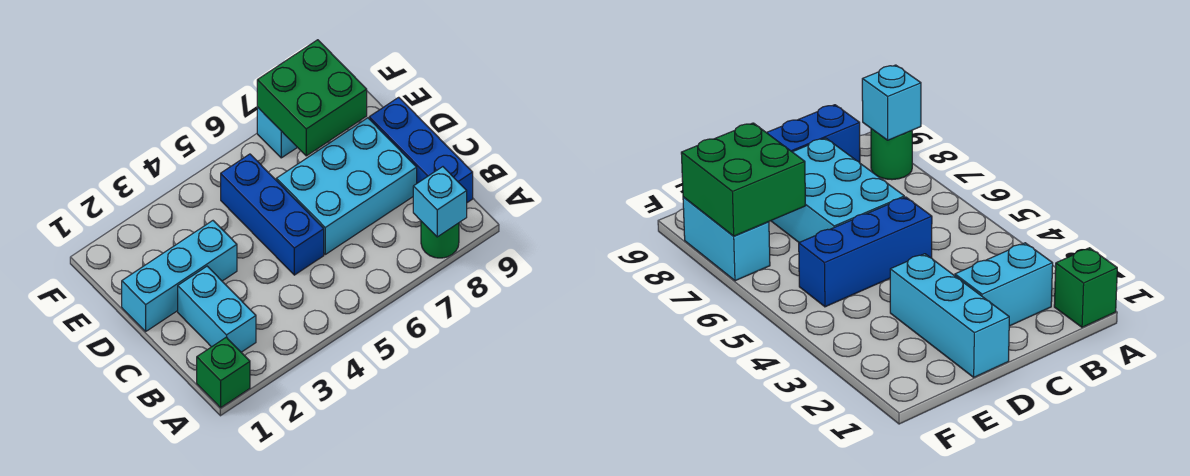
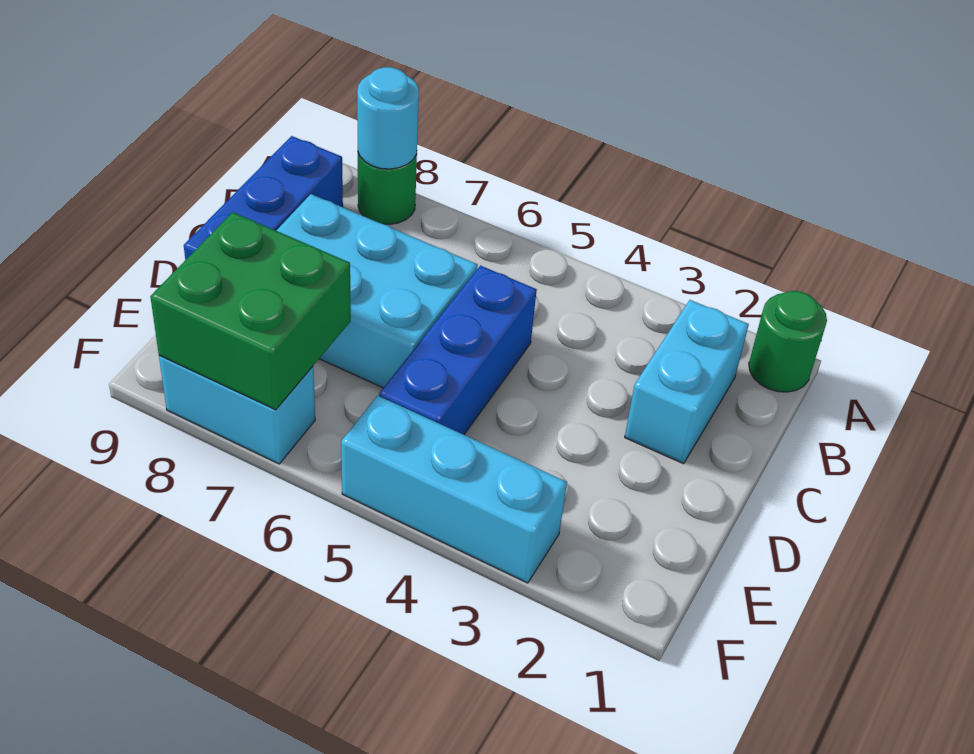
green brick A1 level 1 -> green round brick A1 level 1
cyan brick A8 level 2 -> cyan round brick A8 level 2
cyan brick D1:D3 level 1 -> cyan brick F3:F5 level 1

